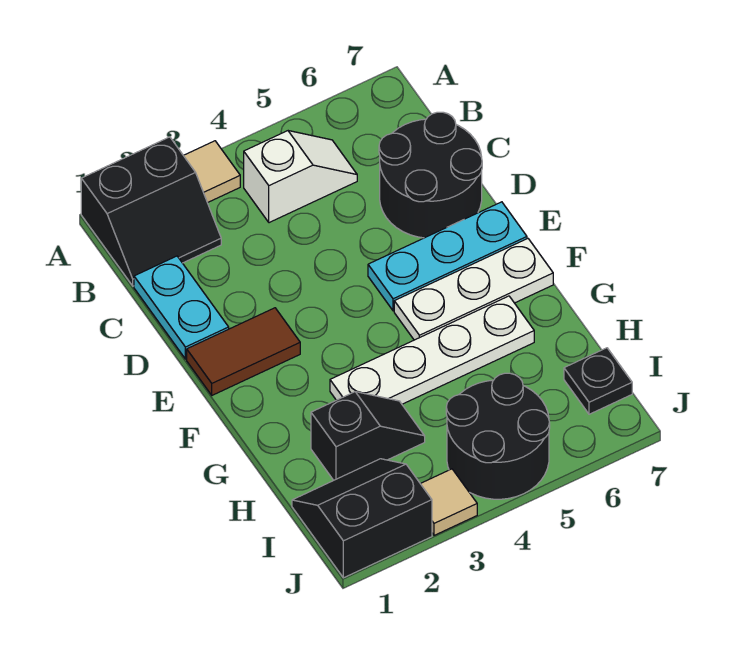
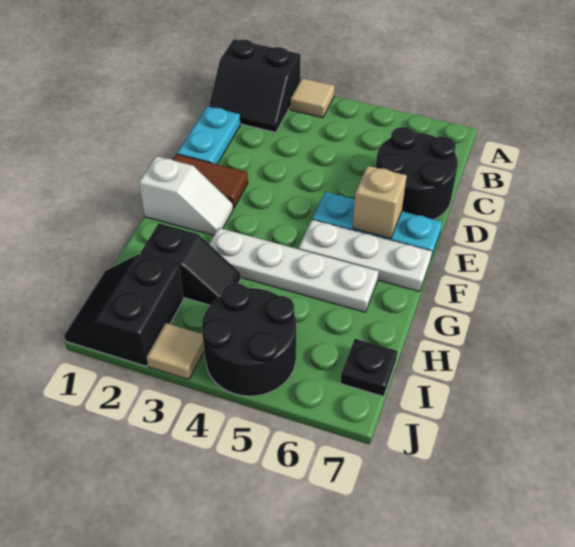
white slope B4:B5 level 1 top 4 -> white slope F1:F2 level 1 top 1
none -> tan brick E6 level 2
black slope I1:J2 level 1 top J -> black slope I1:J2 level 1 top 2

